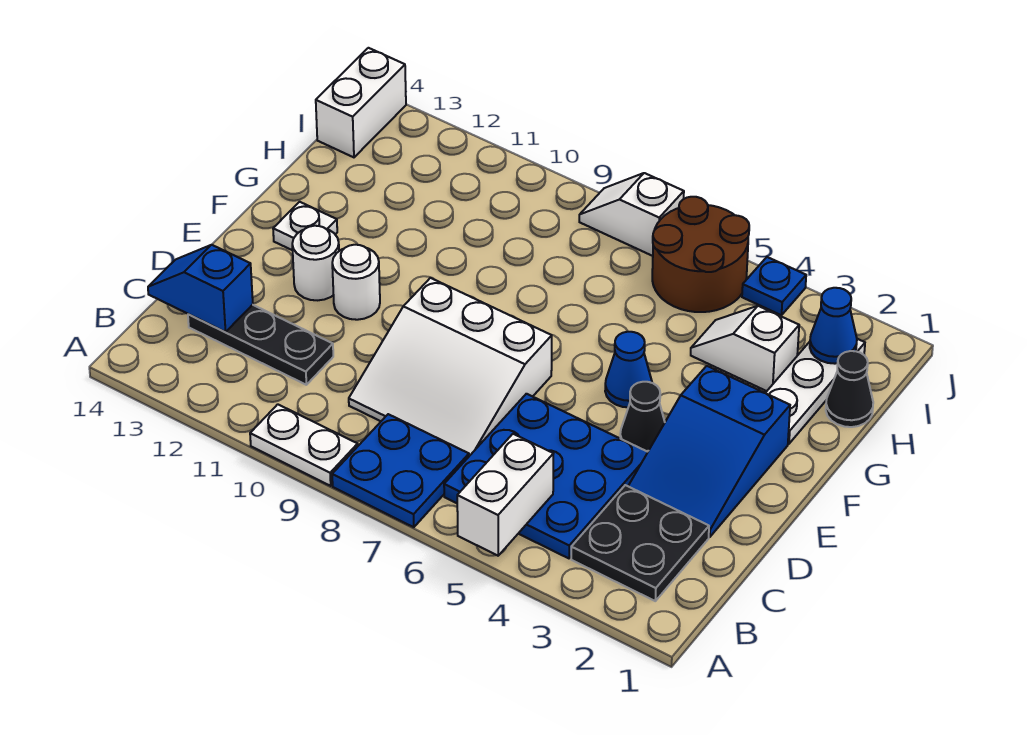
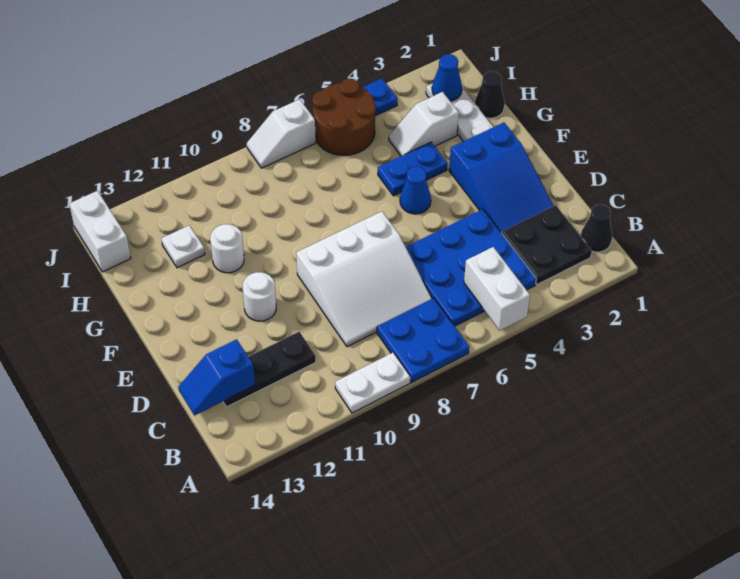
black cone E4 level 1 -> black cone B1 level 1
white round brick E12 level 1 -> white round brick G11 level 1
white plate F13 level 1 -> white plate H12 level 1
none -> blue plate G4:G5 level 1

